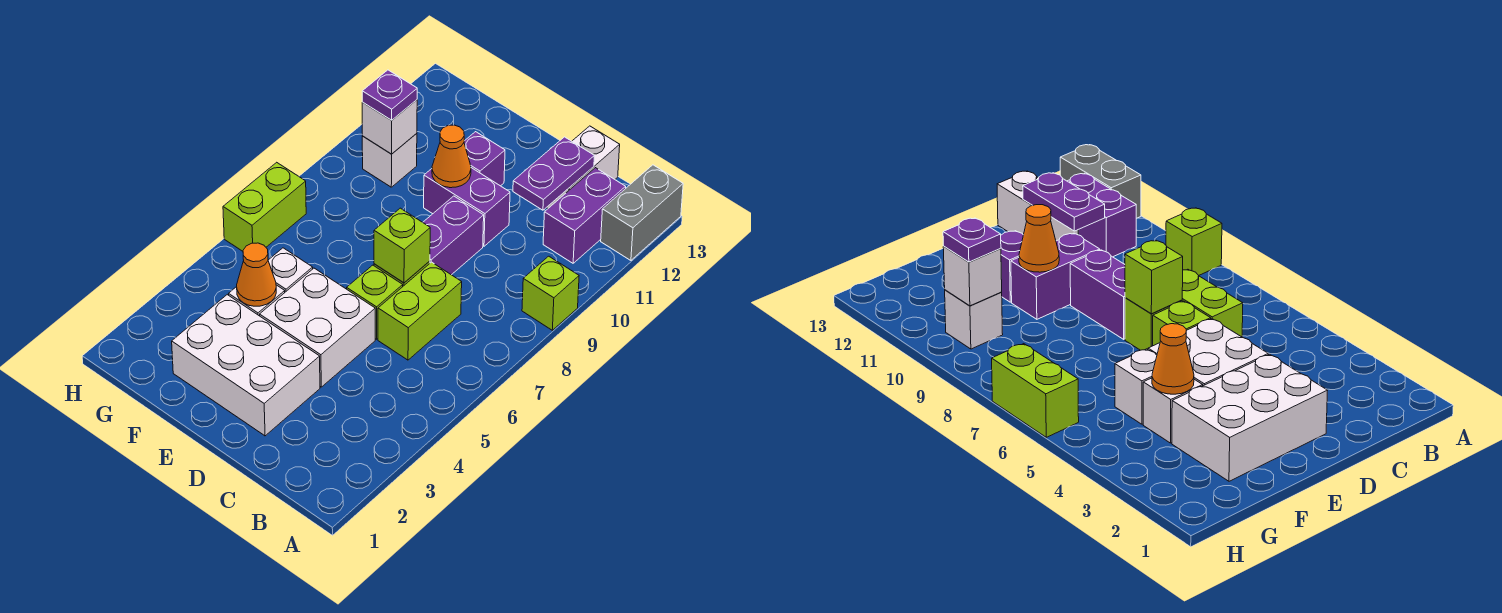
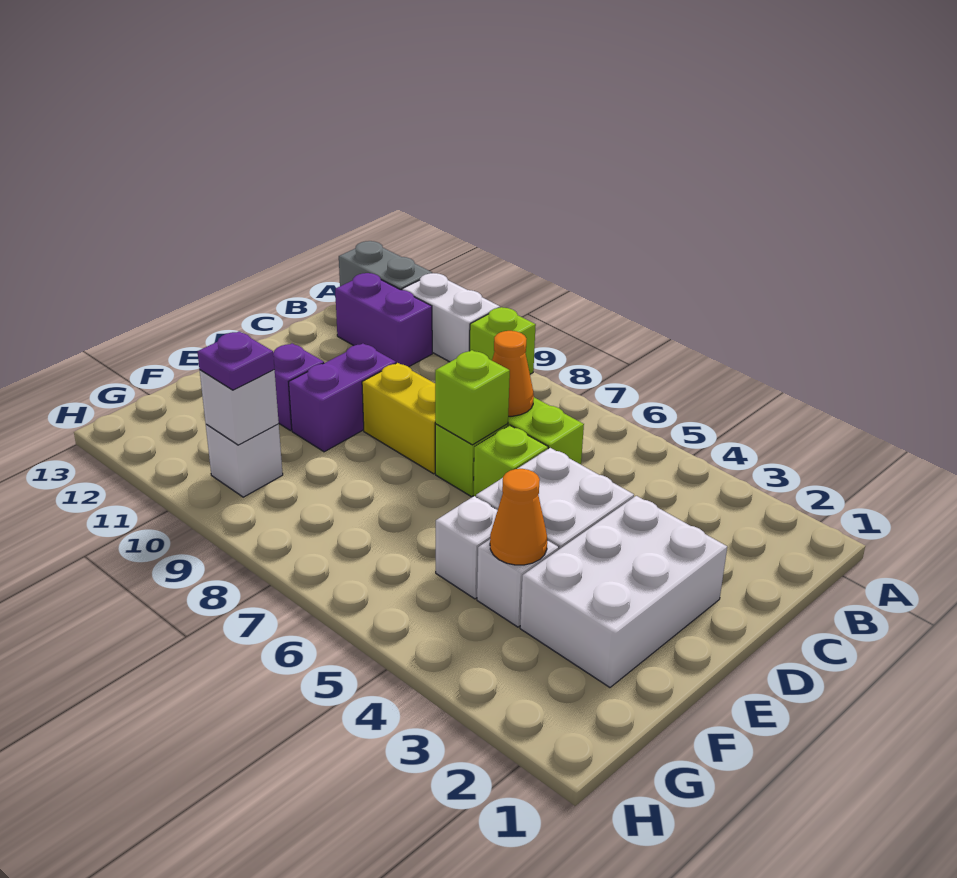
purple plate C11:C12 level 2 -> none
white brick C12:C13 level 1 -> white brick A10:A11 level 1
purple brick D8:D9 level 1 -> yellow brick D8:D9 level 1
orange cone E10 level 2 -> orange cone C7 level 2
lime brick H6:H7 level 1 -> none

